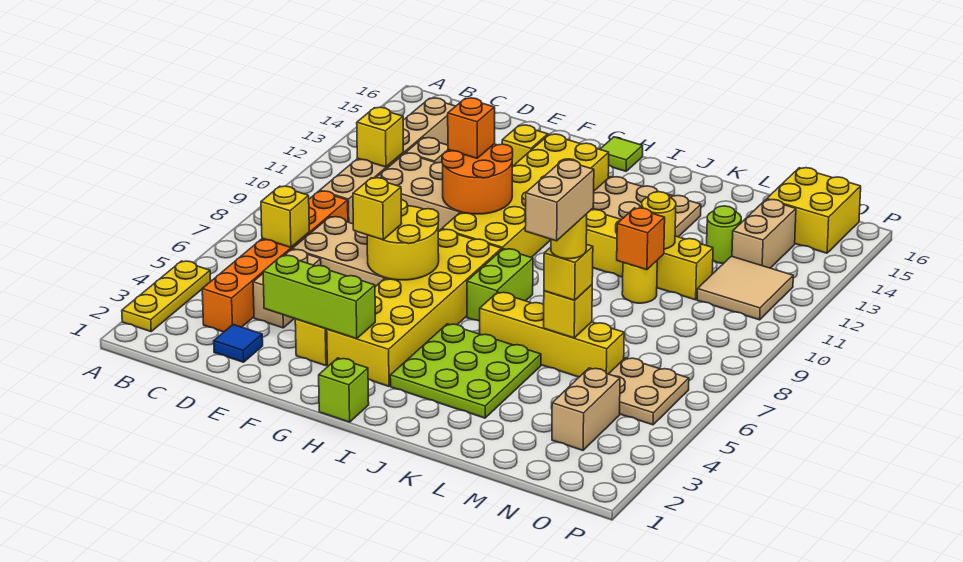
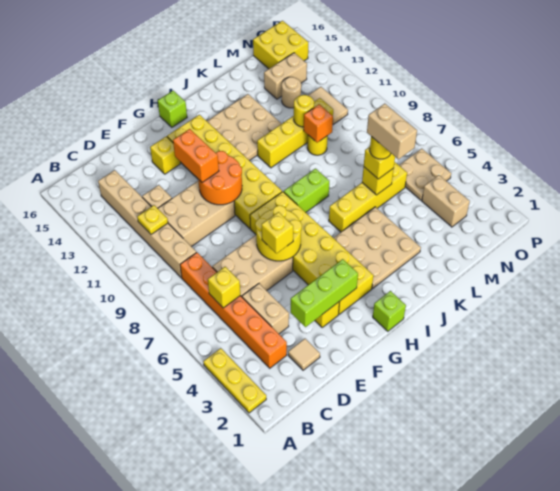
yellow brick C11 level 2 -> yellow plate C11 level 2
blue tile D2 level 1 -> tan tile D2 level 1
orange brick F11 level 3 -> orange brick F11:F12 level 3
lime tile H16 level 1 -> lime brick H16 level 1
lime plate I3:K5 level 1 -> tan plate I3:K5 level 1
lime brick I7:I8 level 1 -> lime brick I8:J8 level 1
lime round brick M13 level 1 -> tan round brick M13 level 1
tan tile N11:O12 level 1 -> tan tile N11:N12 level 1
tan brick N13:N14 level 1 -> tan brick M14:N14 level 1

